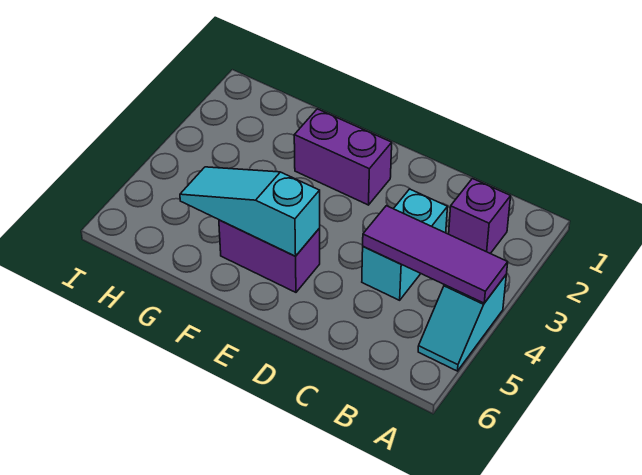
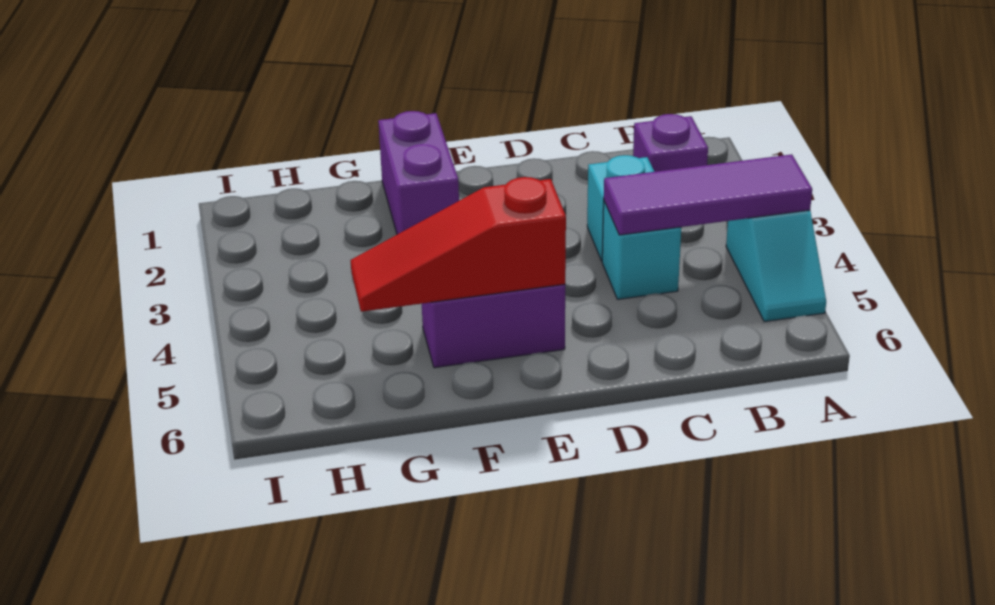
purple brick E2:F2 level 1 -> purple brick F1:F2 level 1
cyan slope E5:G5 level 2 top E -> red slope E5:G5 level 2 top E

